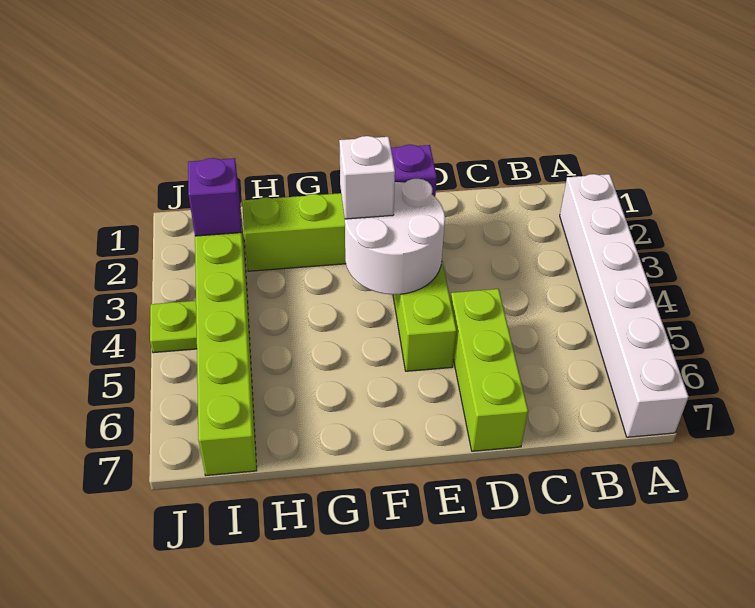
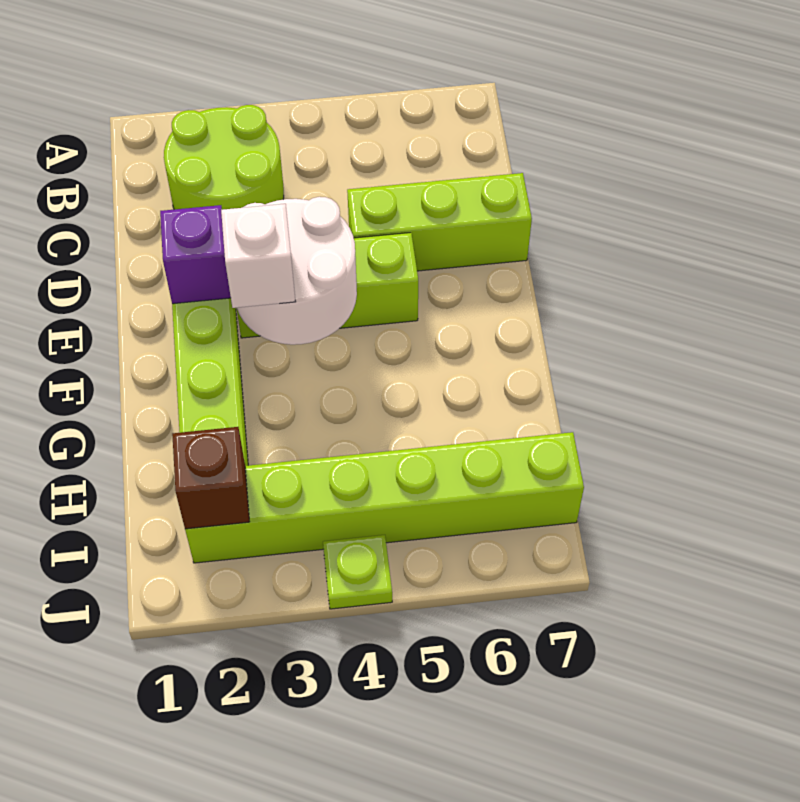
white brick A2:A7 level 1 -> none
none -> lime round brick B2:C3 level 1
purple brick I2 level 2 -> brown brick I2 level 2

